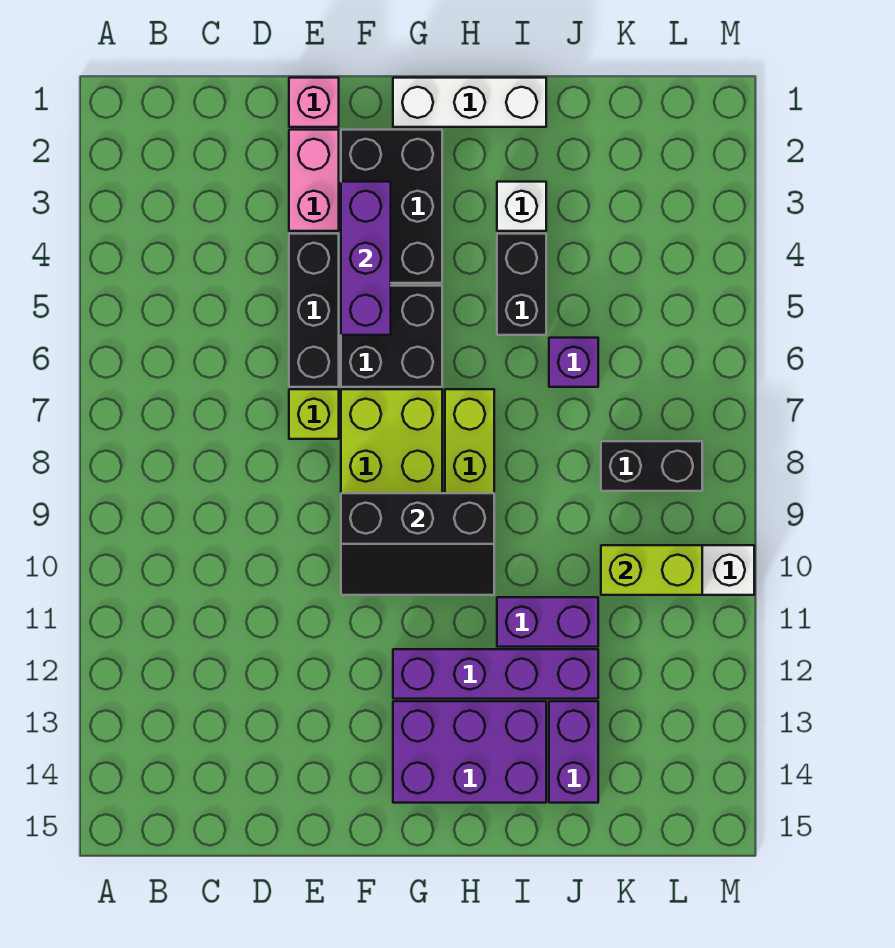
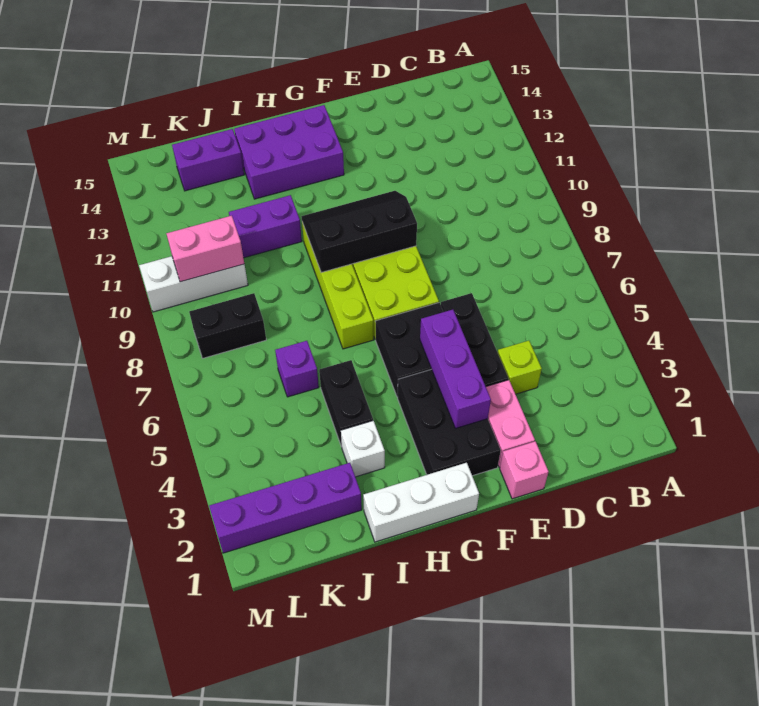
lime brick E7 level 1 -> lime brick D4 level 1
purple brick G12:J12 level 1 -> purple brick J2:M2 level 1
purple brick J13:J14 level 1 -> purple brick J14:K14 level 1
lime brick K10:L10 level 2 -> pink brick K10:L10 level 2

